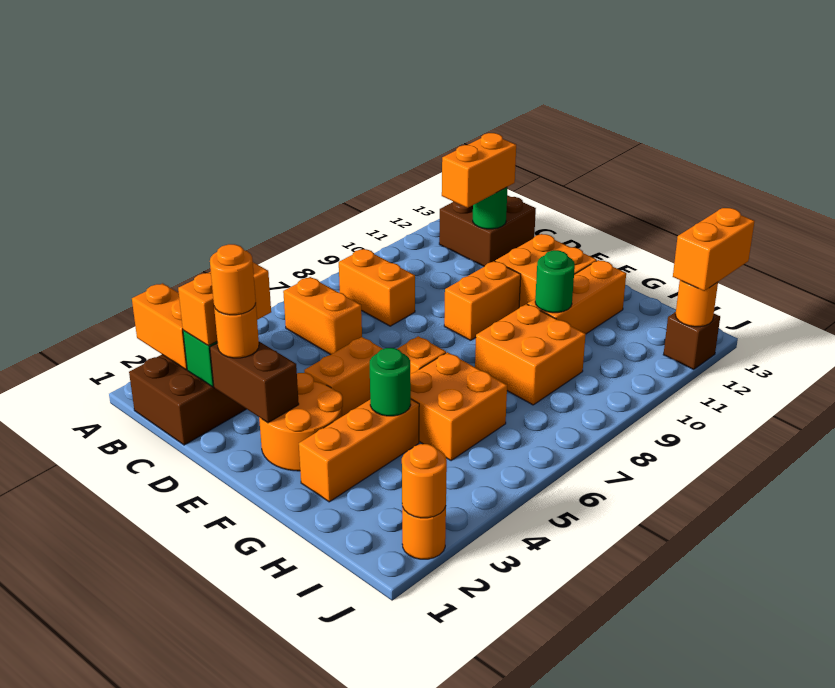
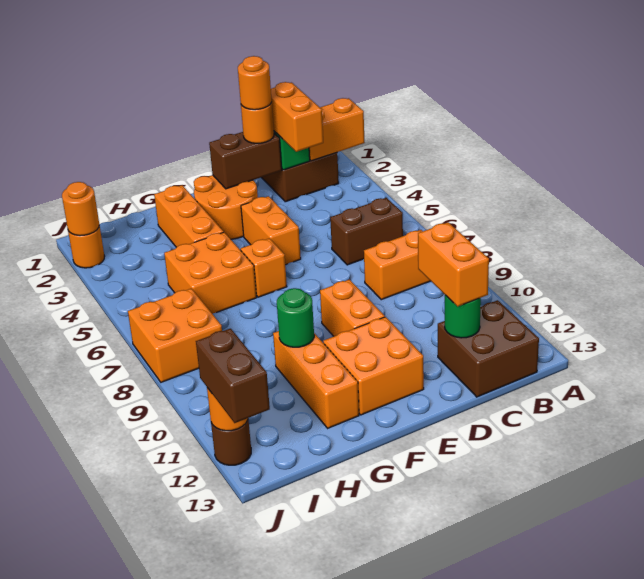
orange brick B6:C6 level 1 -> brown brick B6:C6 level 1
green round brick G4 level 2 -> none
orange brick G8:H9 level 1 -> orange brick I7:J8 level 1
brown brick J12 level 1 -> brown round brick J12 level 1
orange brick J12:J13 level 3 -> brown brick J12:J13 level 3

